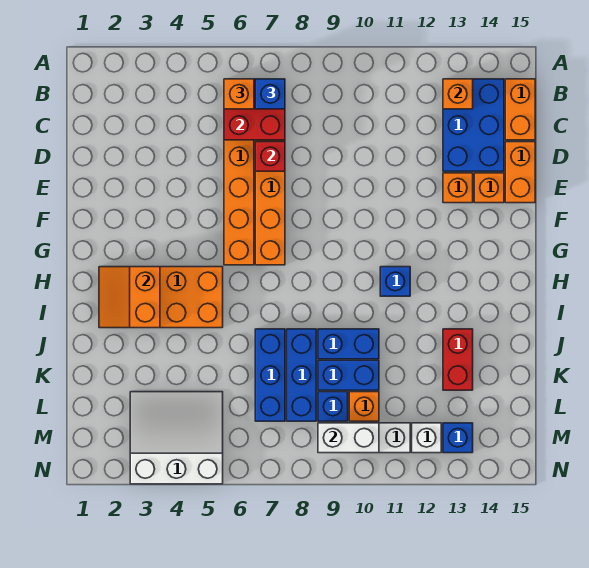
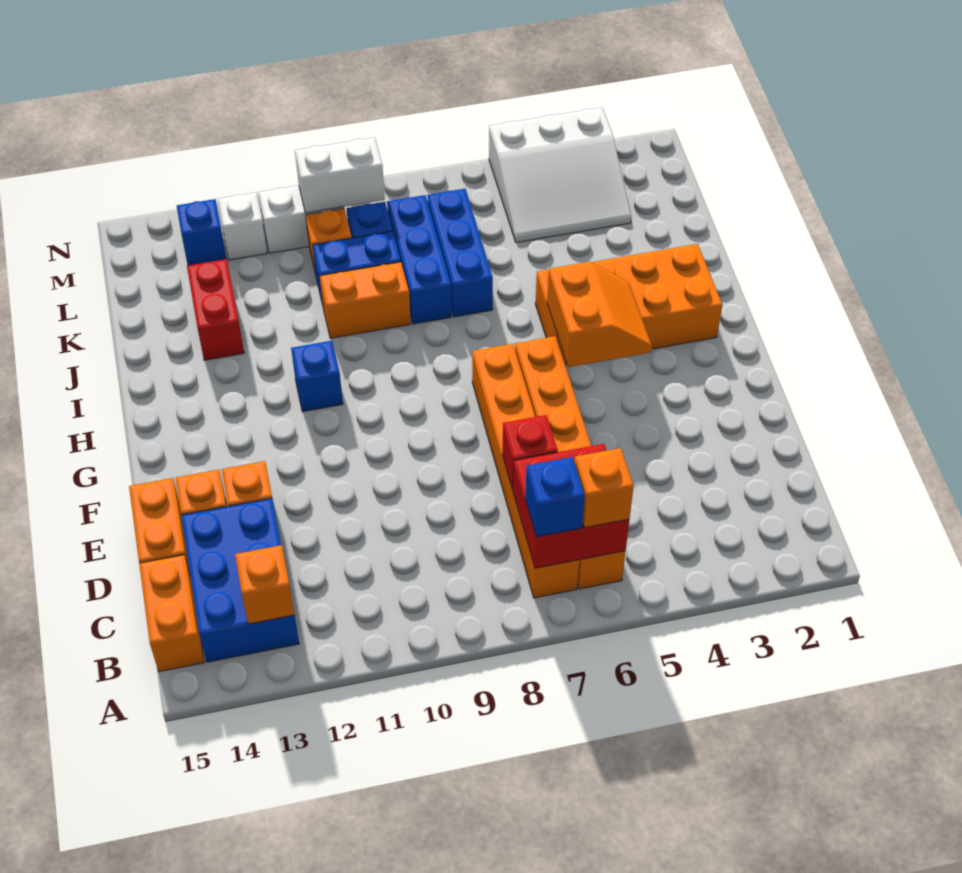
orange slope H2:I3 level 2 top 3 -> orange slope G4:H5 level 2 top 5
blue brick J9:J10 level 1 -> orange brick J9:J10 level 1

